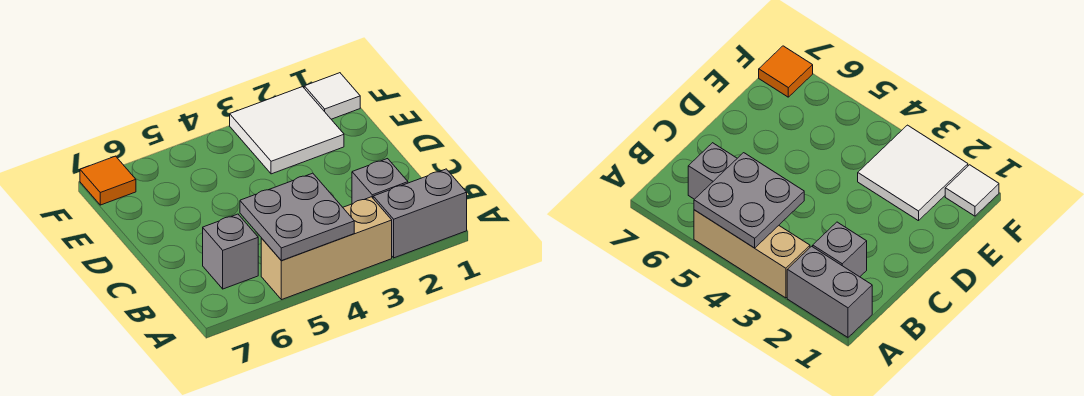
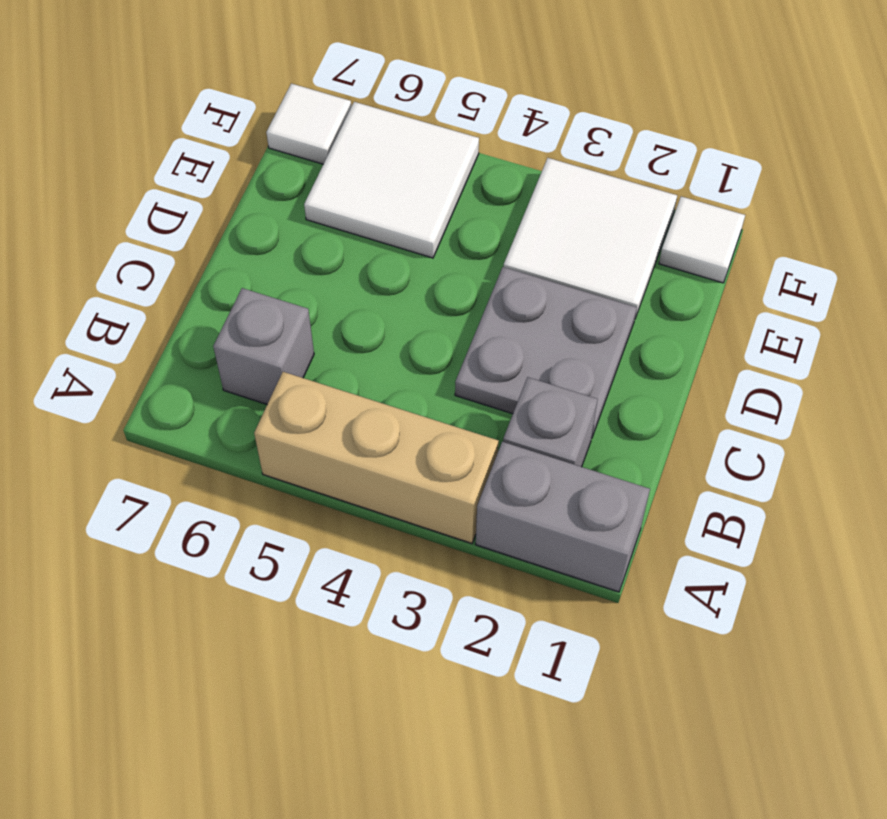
grey plate A4:B5 level 2 -> grey plate C2:D3 level 1
none -> white tile E5:F6 level 1
orange tile F7 level 1 -> white tile F7 level 1

